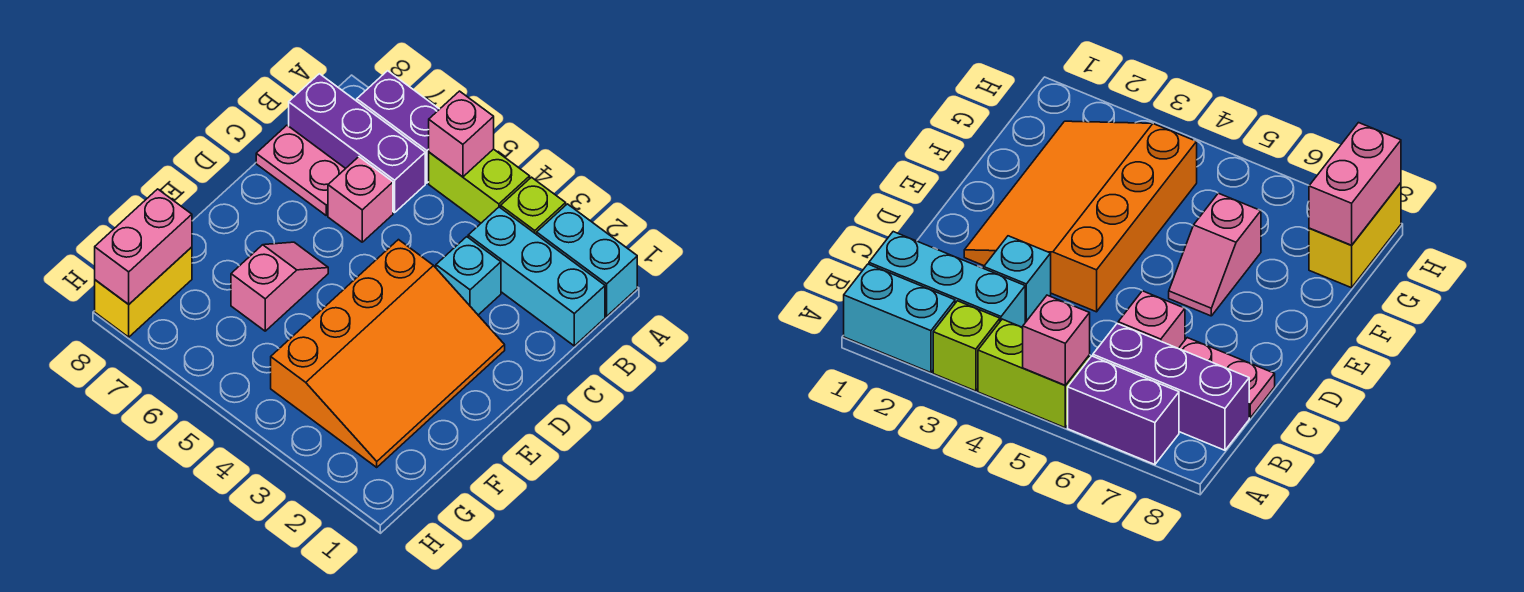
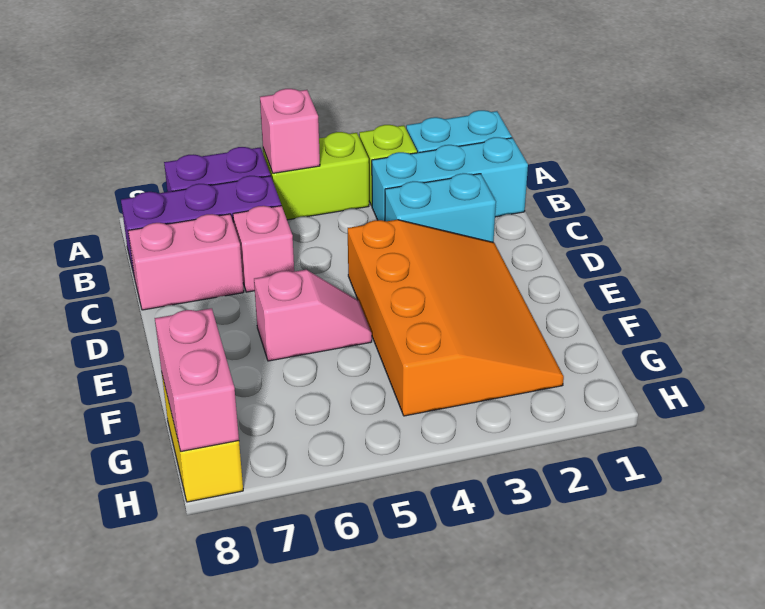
cyan brick C3 level 1 -> cyan brick C2:C3 level 1
pink plate C7:C8 level 1 -> pink brick C7:C8 level 1
pink slope E6:F6 level 1 top F -> pink slope E5:E6 level 1 top 6

